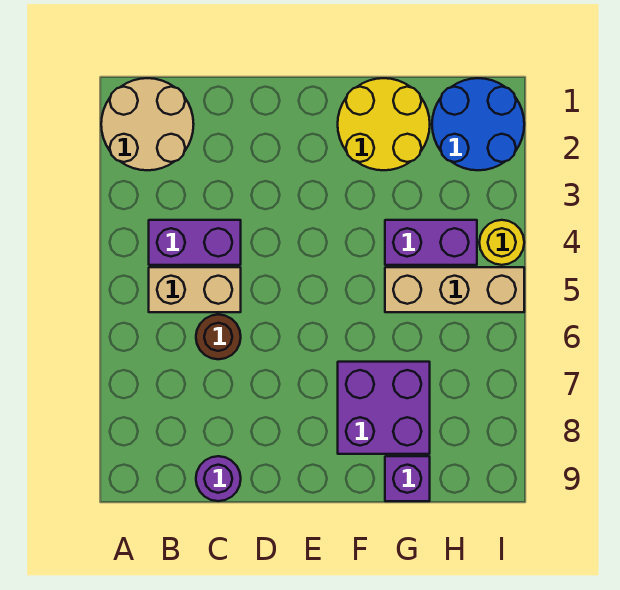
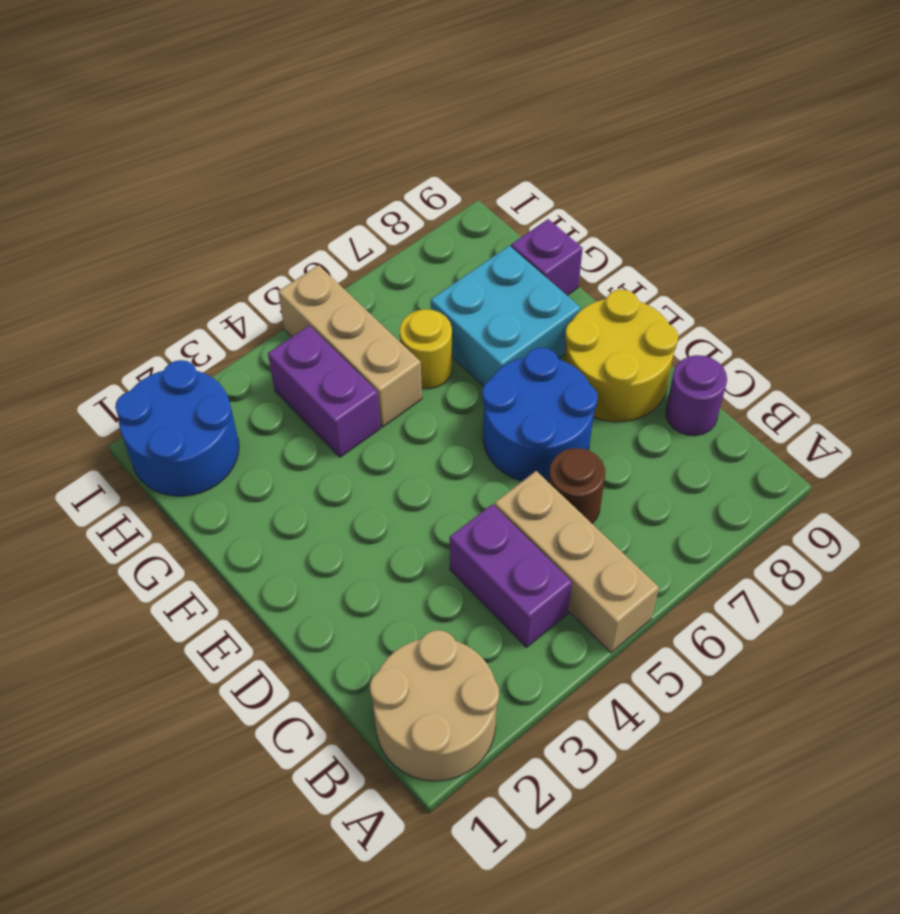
tan brick B5:C5 level 1 -> tan brick A5:C5 level 1
none -> blue round brick D6:E7 level 1
yellow round brick F1:G2 level 1 -> yellow round brick D8:E9 level 1
purple brick F7:G8 level 1 -> cyan brick F7:G8 level 1
yellow round brick I4 level 1 -> yellow round brick G6 level 1

